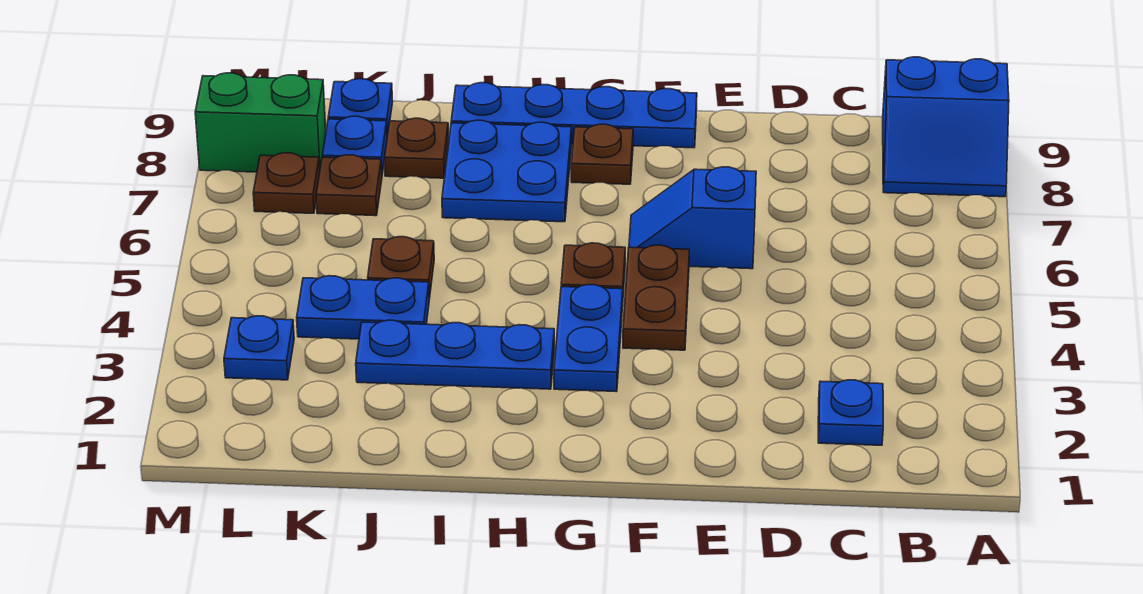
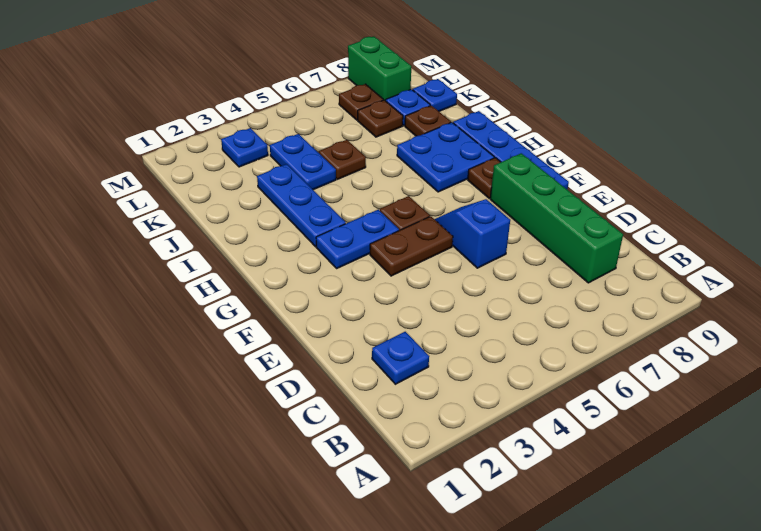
blue slope A8:B9 level 1 top 9 -> none
none -> green brick C8:F8 level 1

